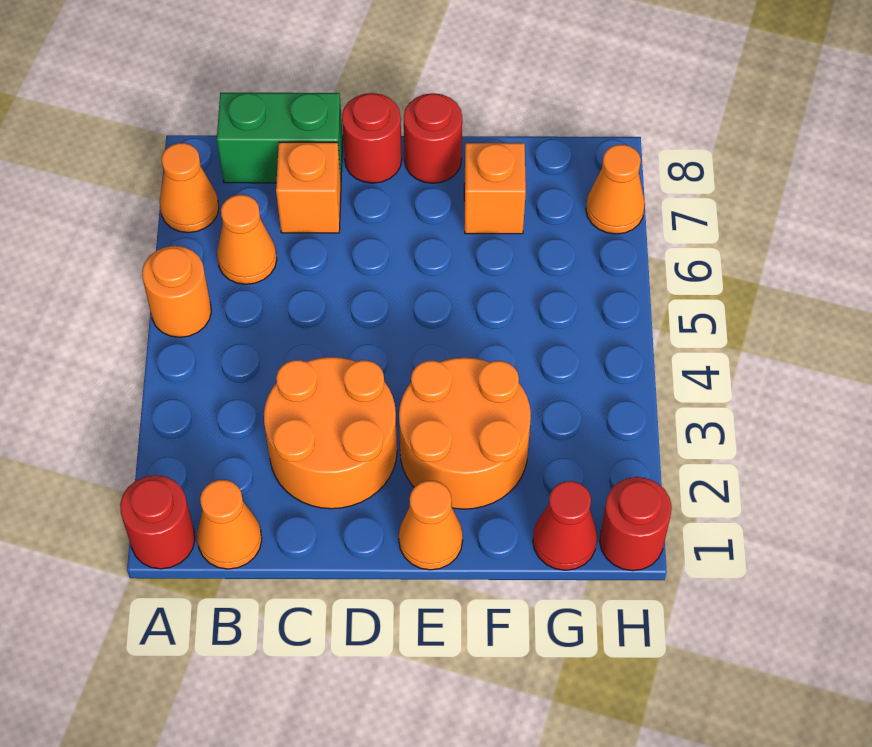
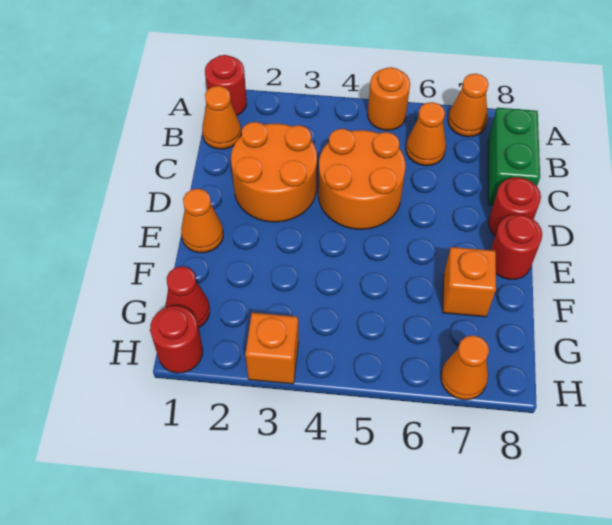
orange brick C7 level 1 -> orange brick H3 level 1
orange round brick E2:F3 level 1 -> orange round brick C4:D5 level 1

